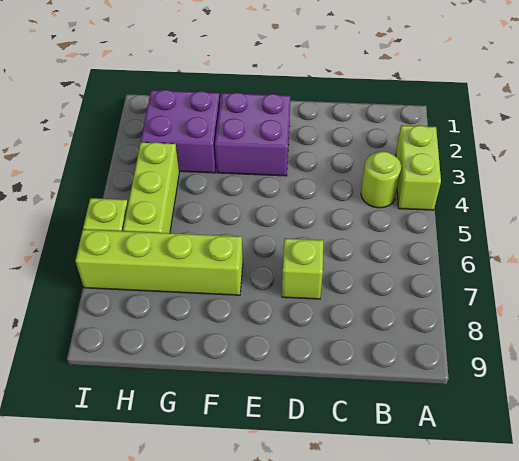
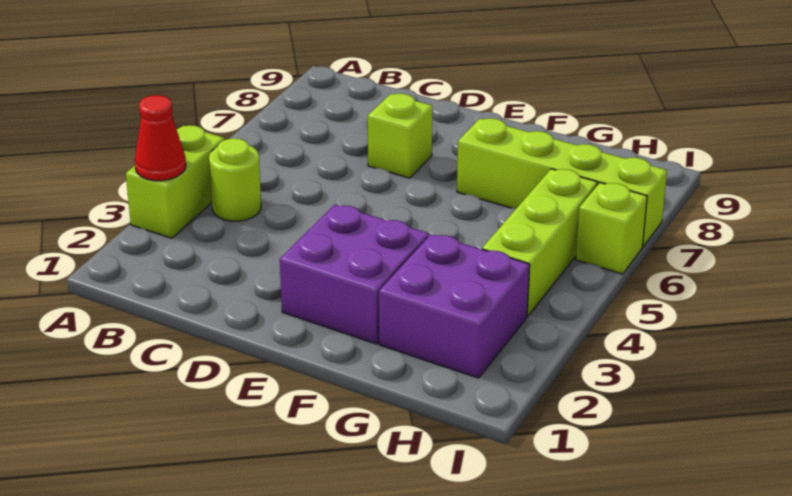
none -> red cone A3 level 2

